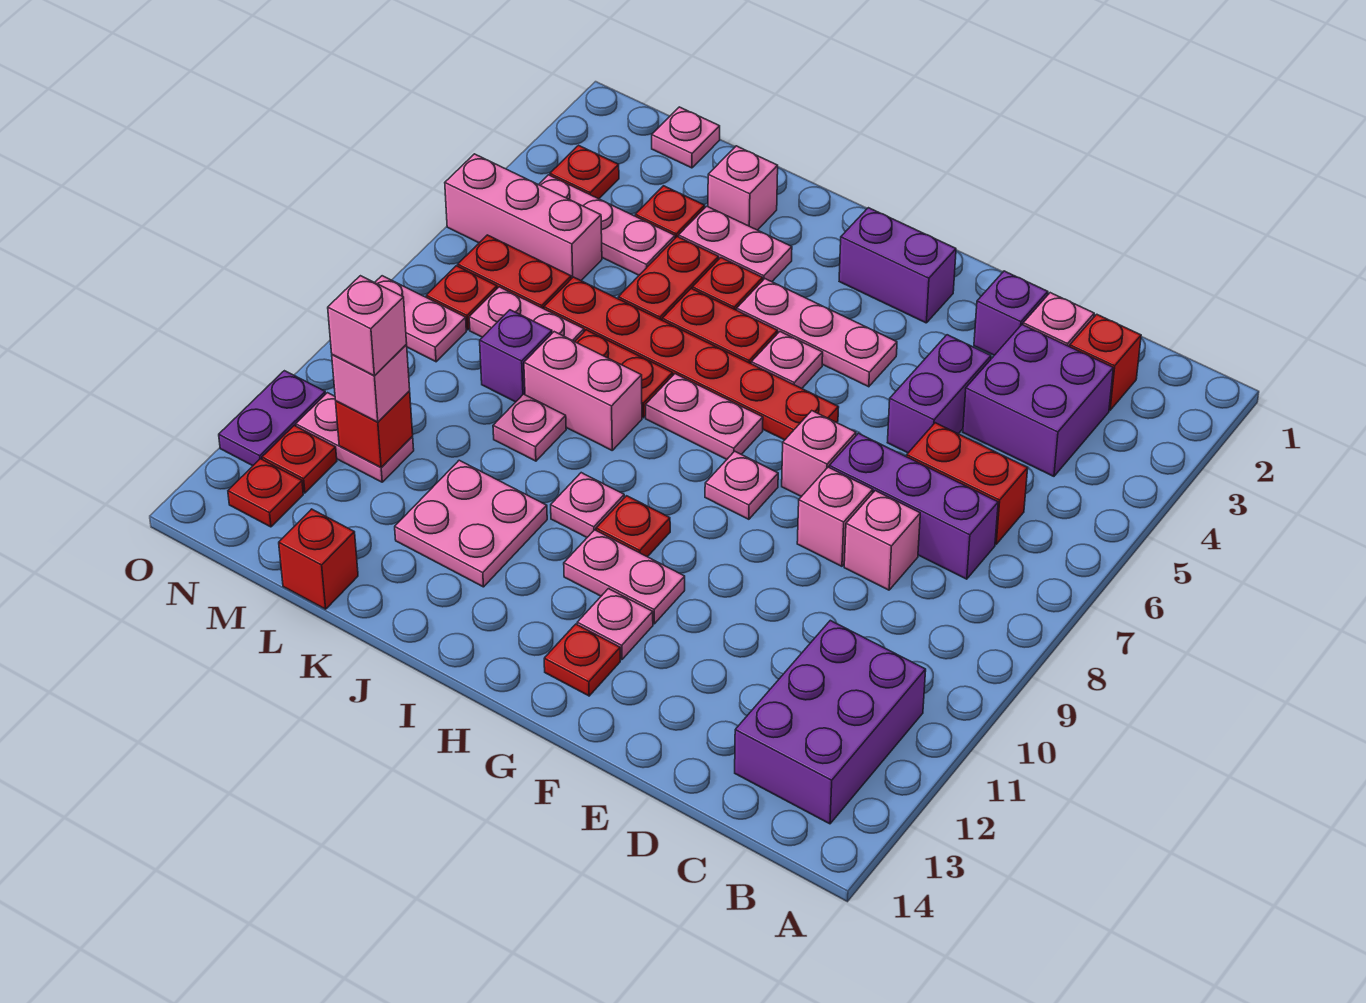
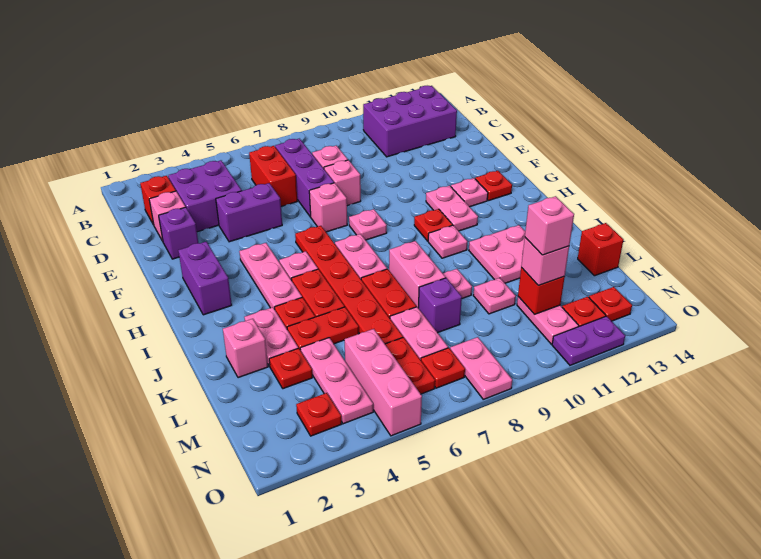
pink plate M1 level 1 -> pink plate L10 level 1

